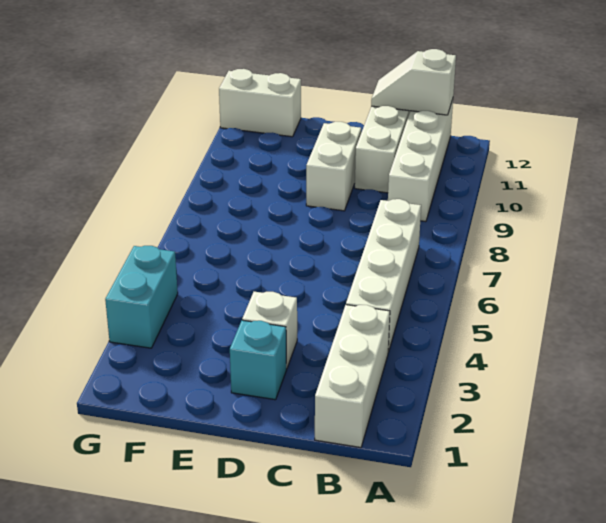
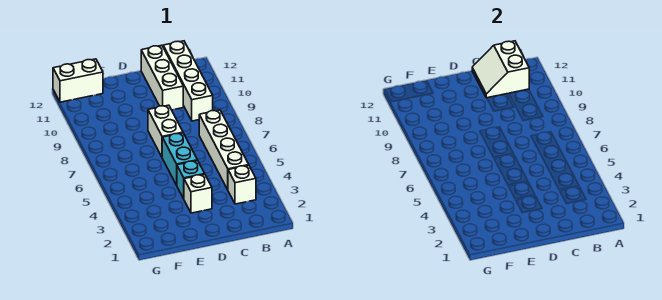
white brick B1:B3 level 1 -> white brick B3 level 1
white slope B12:C12 level 2 top B -> white slope B11:C12 level 2 top B
cyan brick D2 level 1 -> cyan brick D4 level 1
white brick D9:D10 level 1 -> white brick D7:D8 level 1
cyan brick G3:G4 level 1 -> cyan brick D5:D6 level 1

